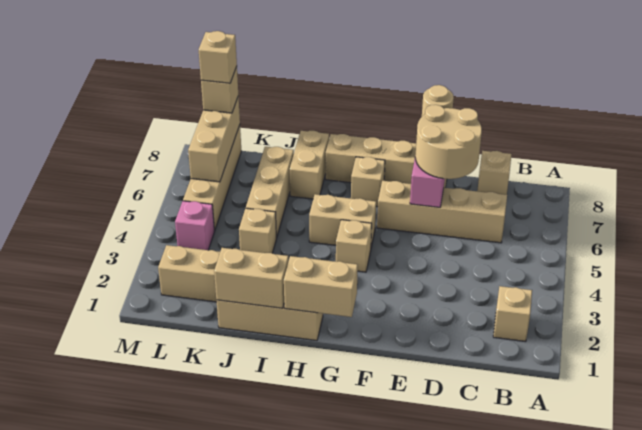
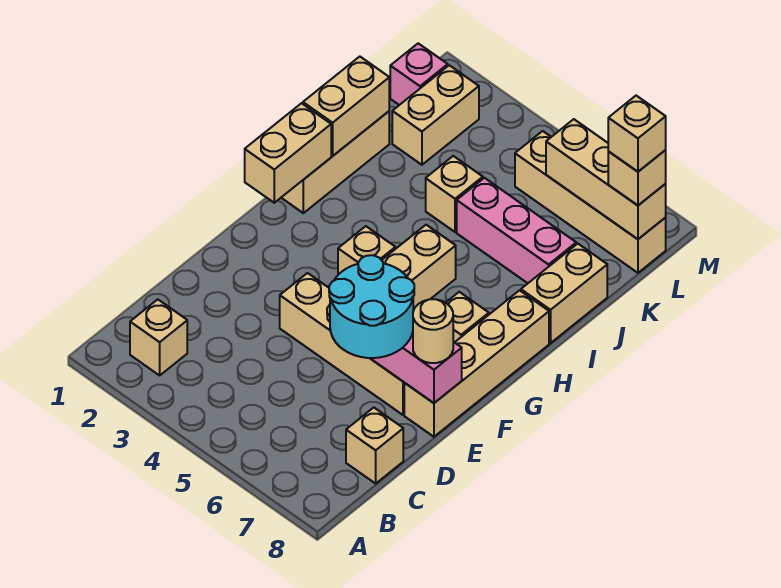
tan brick C6:F6 level 1 -> tan brick E4:E7 level 1
tan round brick D6:E7 level 3 -> cyan round brick D6:E7 level 3
tan brick I7:I8 level 1 -> tan brick I8:J8 level 1
tan brick J5:J7 level 1 -> pink brick J5:J7 level 1
pink brick L4 level 1 -> pink brick L1 level 1

